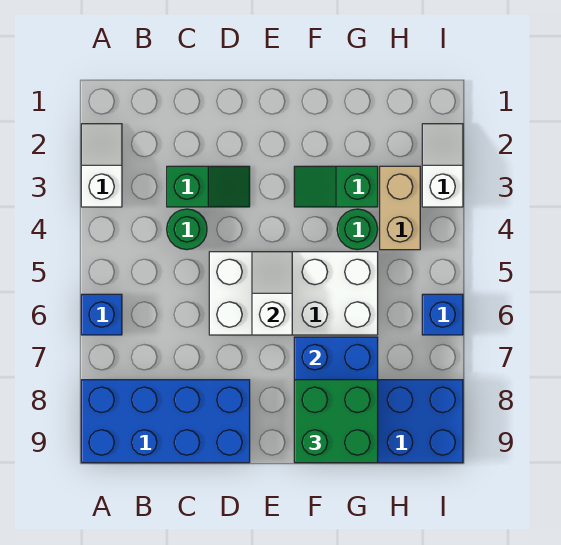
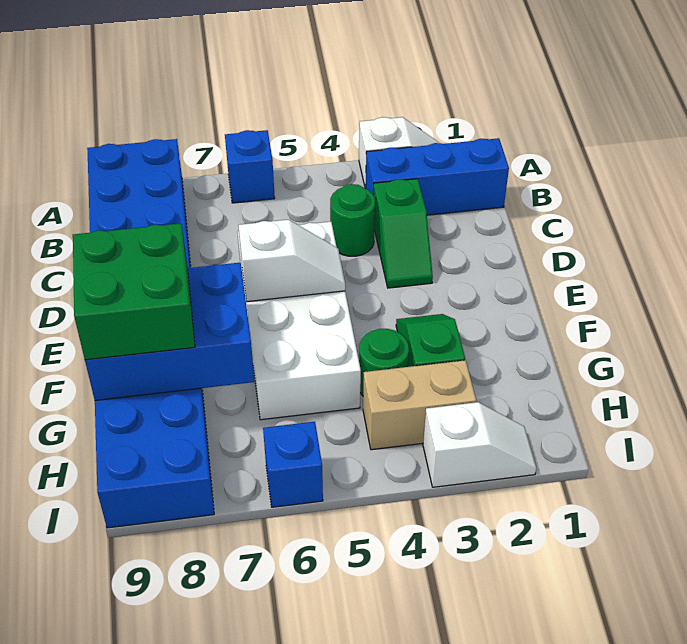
none -> blue brick B1:B3 level 1

